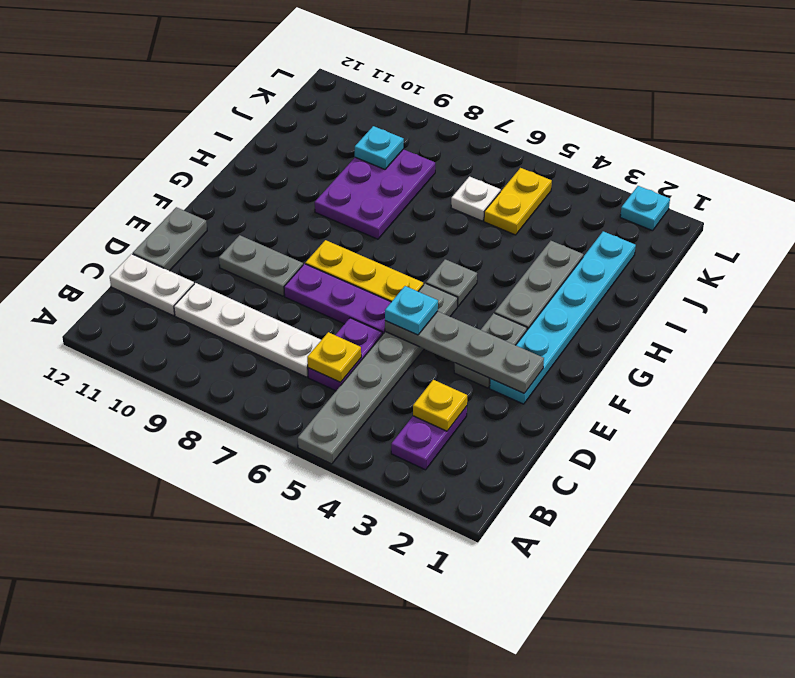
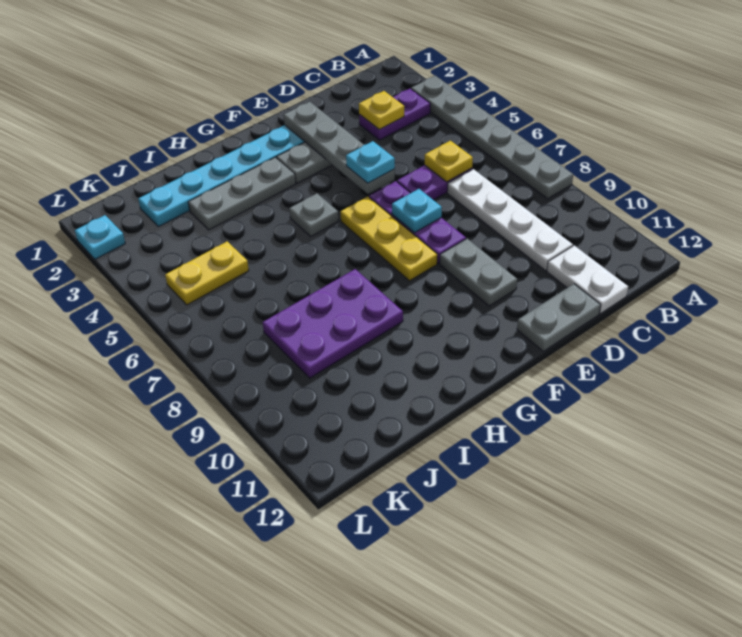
grey plate A5:F5 level 1 -> grey plate A3:A8 level 1
white plate J6 level 1 -> none
cyan plate J9 level 2 -> cyan plate E7 level 2

